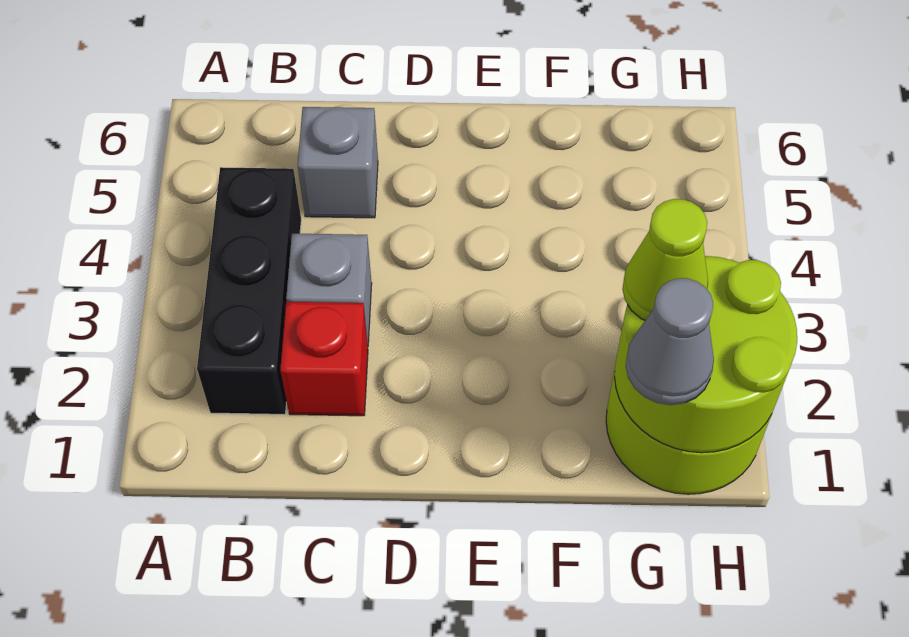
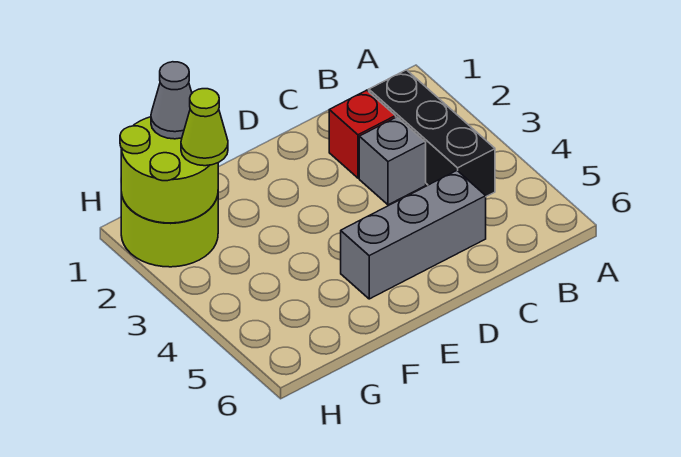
grey brick C5 level 1 -> grey brick C5:E5 level 1

